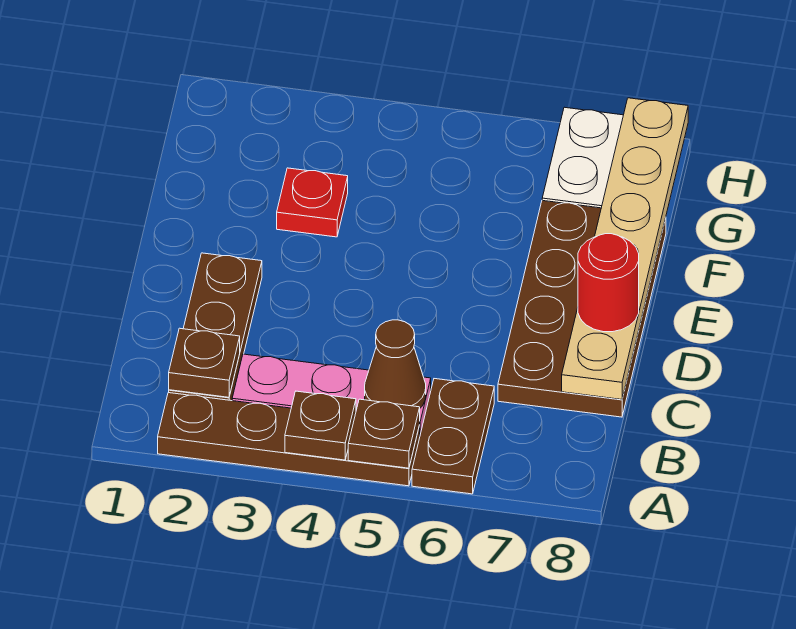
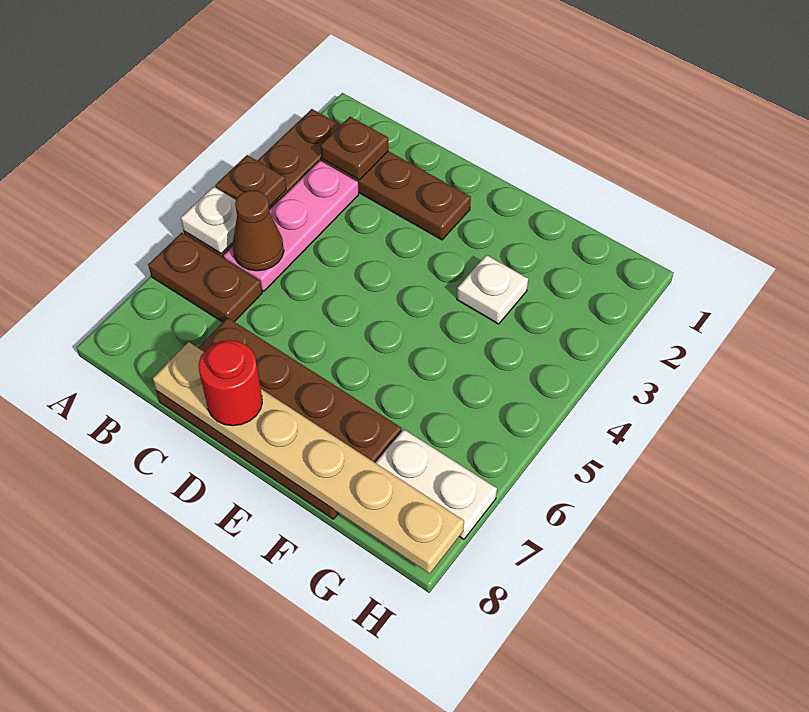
brown plate A5 level 2 -> white plate A5 level 2
red plate F3 level 1 -> white plate F3 level 1

